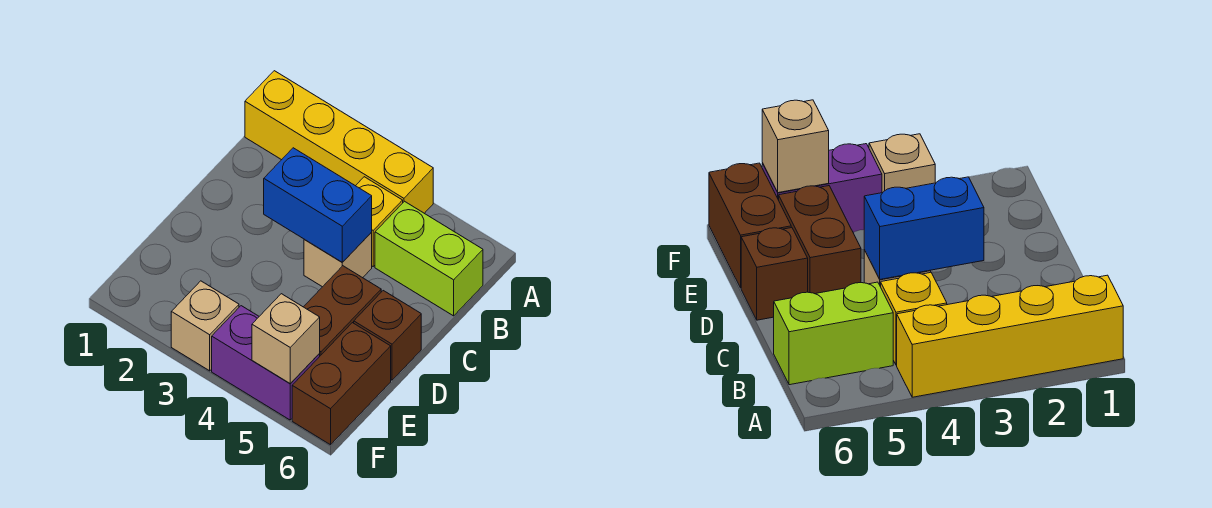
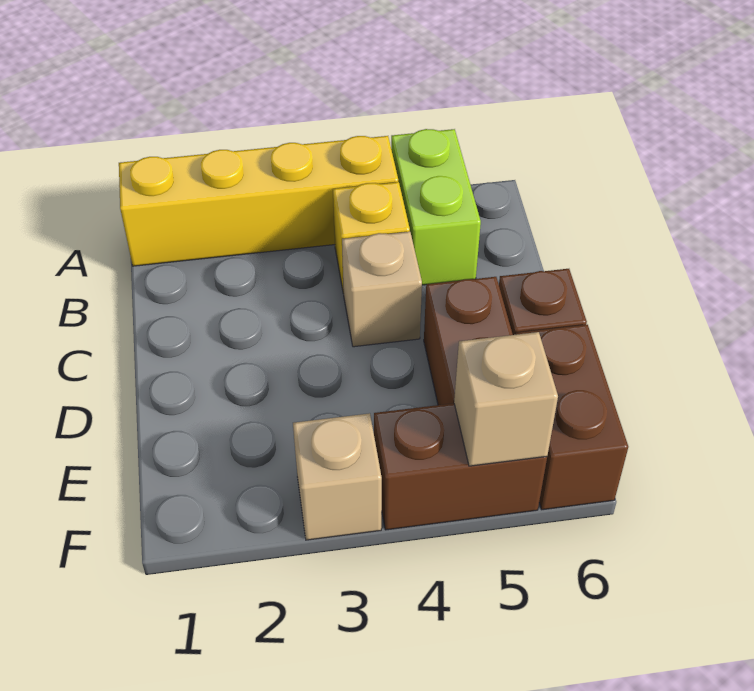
lime brick B5:B6 level 1 -> lime brick A5:B5 level 1
blue brick C3:C4 level 2 -> none
purple brick F4:F5 level 1 -> brown brick F4:F5 level 1

